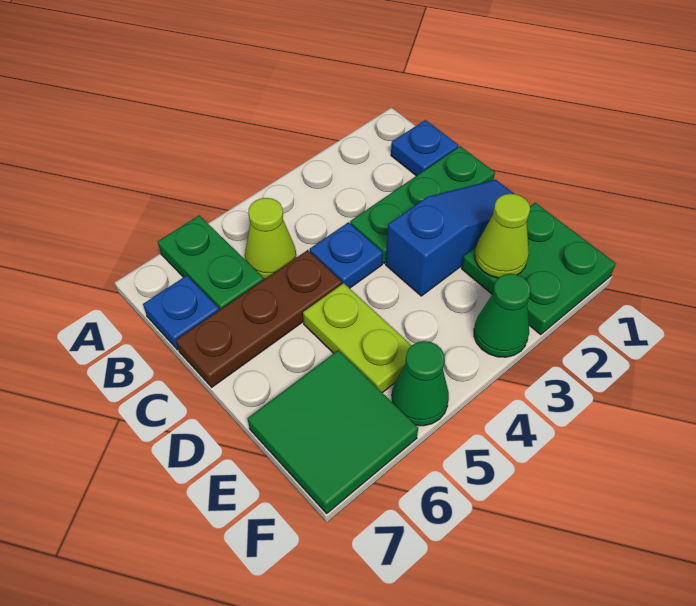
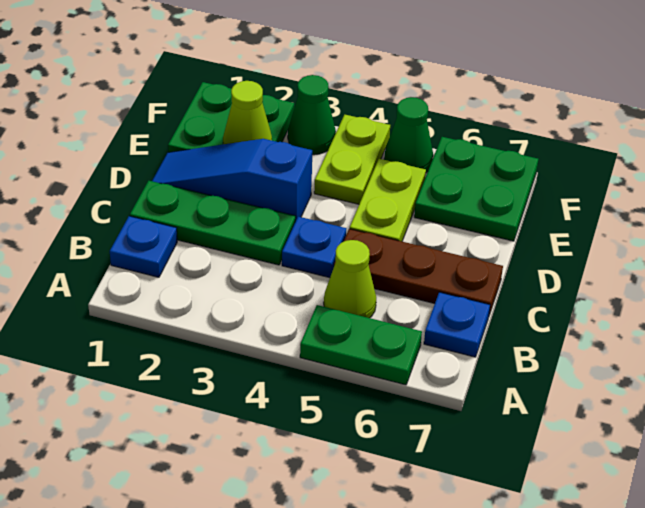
green plate A6:B6 level 1 -> green plate A5:A6 level 1
none -> lime plate E4:F4 level 1
green tile E6:F7 level 1 -> green plate E6:F7 level 1

